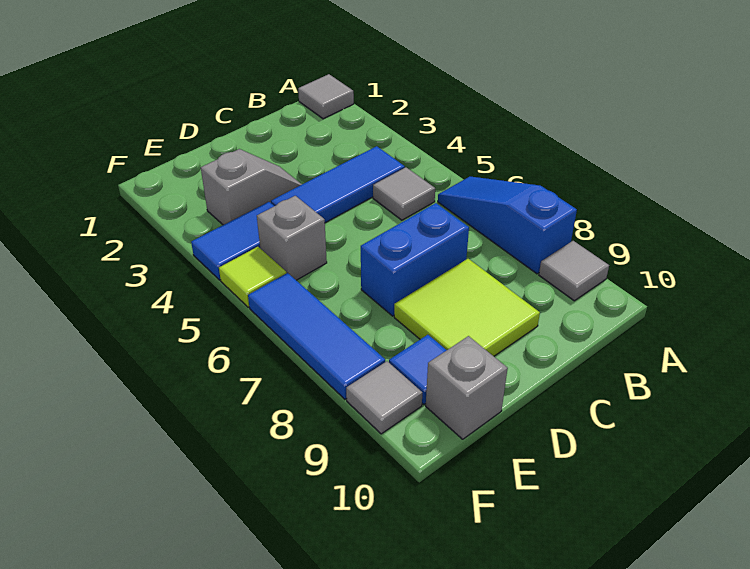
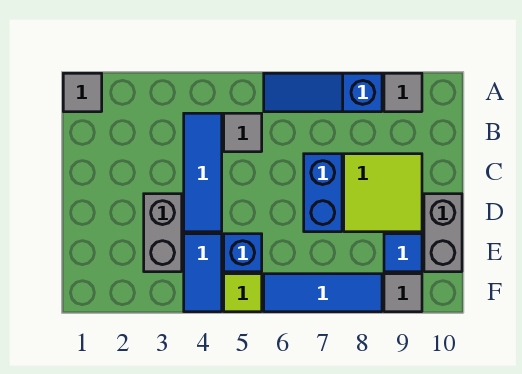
grey slope D3:E3 level 1 top E -> grey brick D3:E3 level 1
grey brick E5 level 1 -> blue brick E5 level 1
grey brick E10 level 1 -> grey brick D10:E10 level 1

